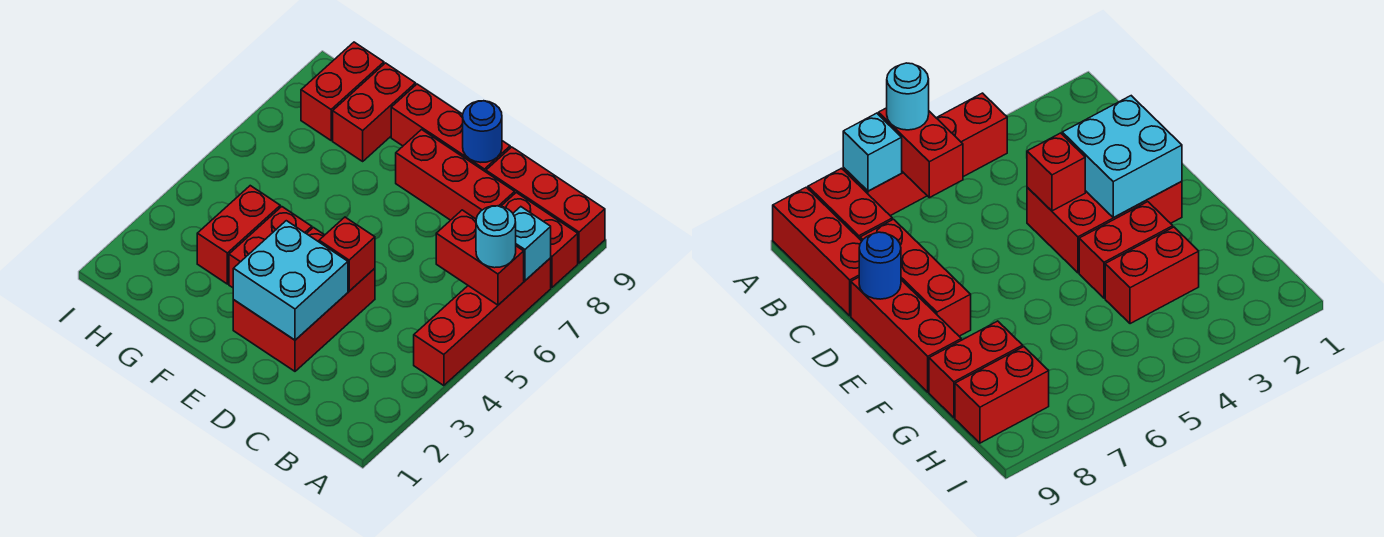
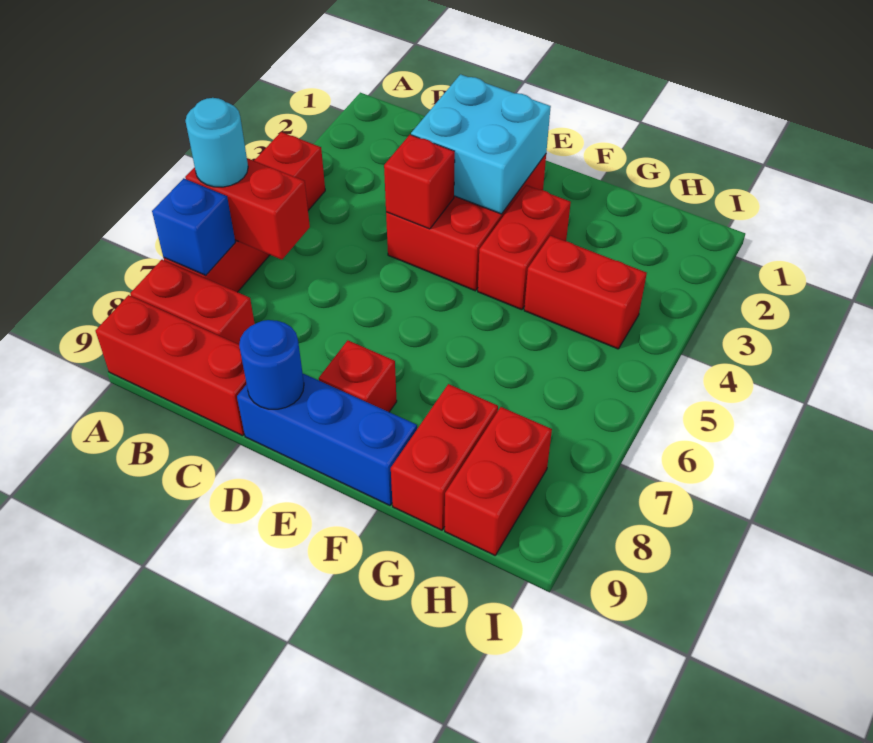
cyan brick A7 level 2 -> blue brick A7 level 2
red brick C8:E8 level 1 -> red brick E8 level 1
red brick D9:F9 level 1 -> blue brick D9:F9 level 1
red brick G3:G4 level 1 -> red brick G4:H4 level 1

